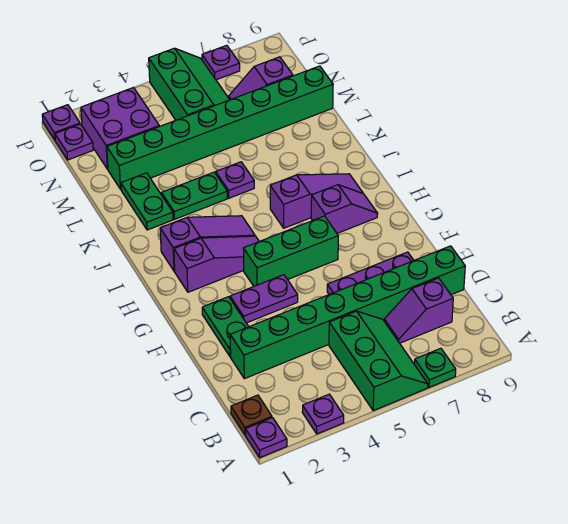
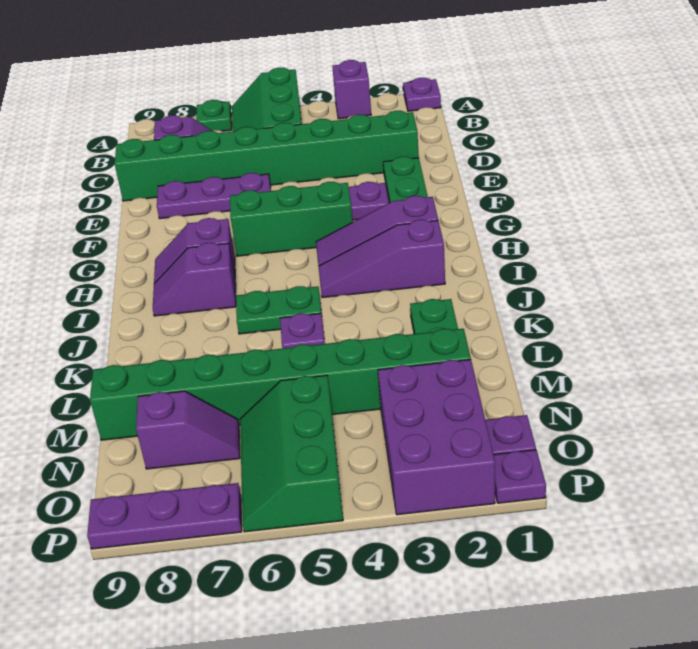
purple plate A3 level 1 -> purple brick A3 level 1
brown plate B1 level 1 -> none
purple slope I6:I8 level 1 top 6 -> purple slope I7:I8 level 1 top 7
green plate K3:K4 level 1 -> green plate J5:J6 level 1
purple brick N2:O3 level 1 -> purple brick N2:P3 level 1
purple plate P7 level 1 -> purple plate P7:P9 level 1

